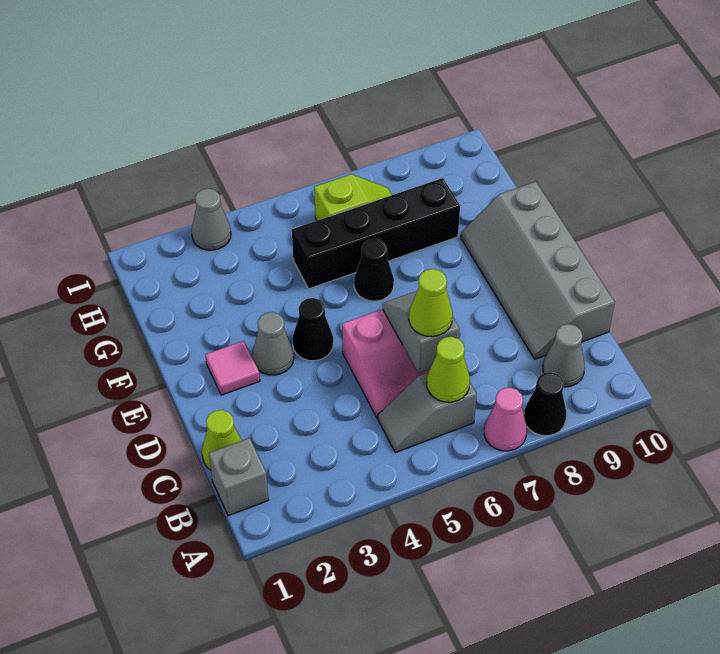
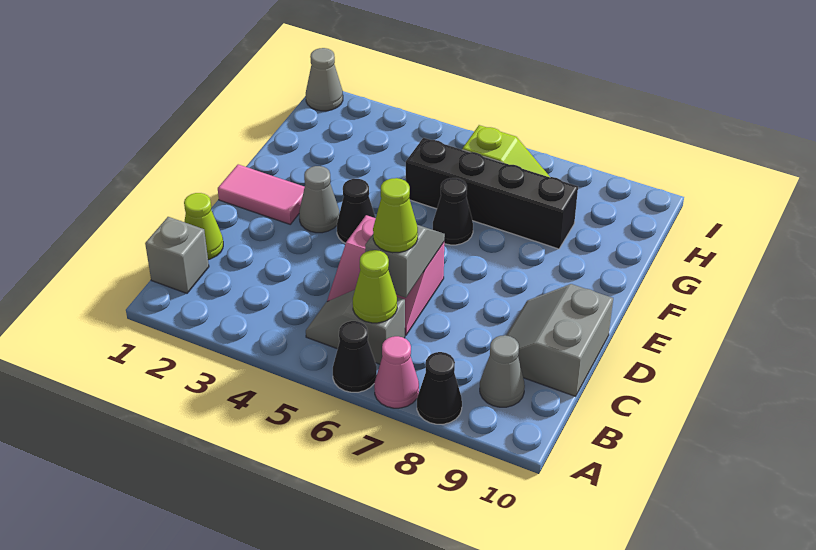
none -> black cone A6 level 1
grey slope C9:F10 level 1 top 10 -> grey slope C9:D10 level 1 top 10
pink tile E2 level 1 -> pink tile E1:E2 level 1
grey cone I3 level 1 -> grey cone I1 level 1

